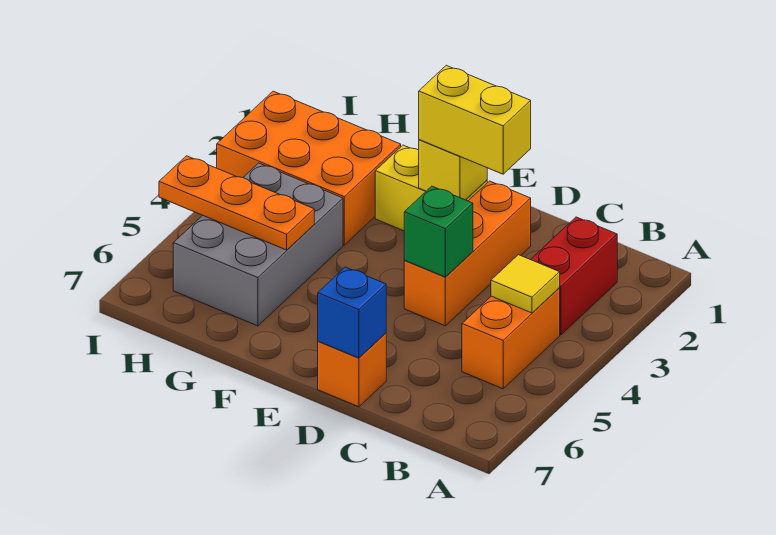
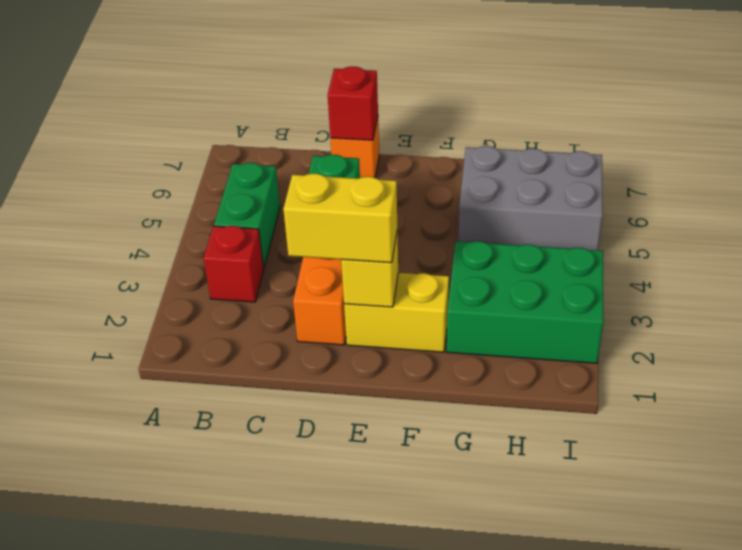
red brick B2:B3 level 1 -> red brick B3 level 1
orange brick B4:B5 level 1 -> green brick B4:B5 level 1
yellow tile B4 level 2 -> none
blue brick D7 level 2 -> red brick D7 level 2
orange brick G2:I3 level 1 -> green brick G2:I3 level 1
grey brick G4:H6 level 1 -> grey brick G5:I6 level 1
orange plate G5:I5 level 2 -> none

